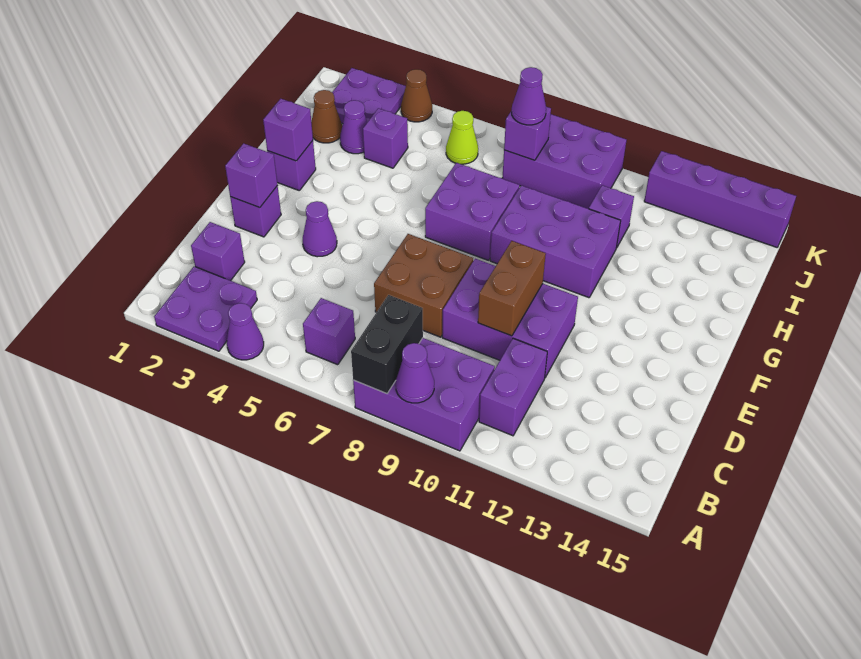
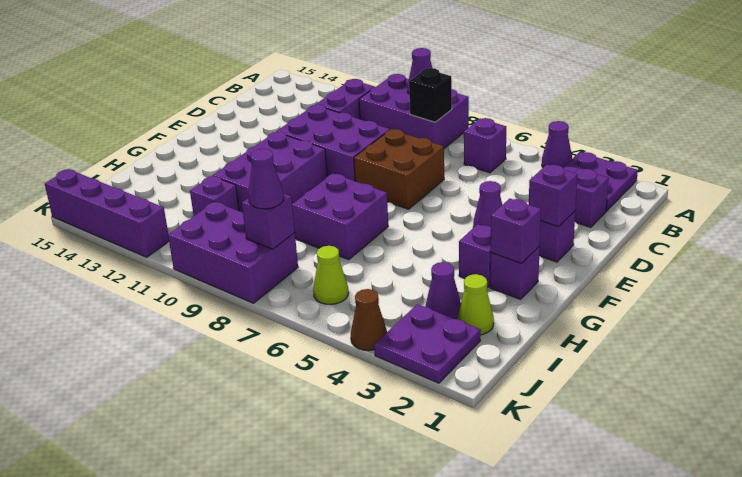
black brick A8:B8 level 2 -> black brick B8 level 2
brown brick D10:E10 level 2 -> none
purple brick G9:H11 level 1 -> purple brick F10:H11 level 1
brown cone I2 level 1 -> lime cone I2 level 1
purple brick I4 level 1 -> purple brick G3 level 1

